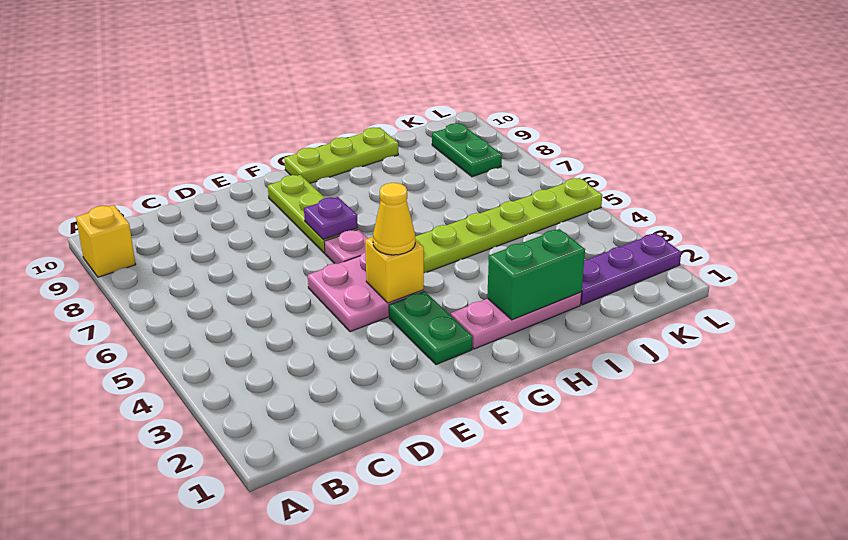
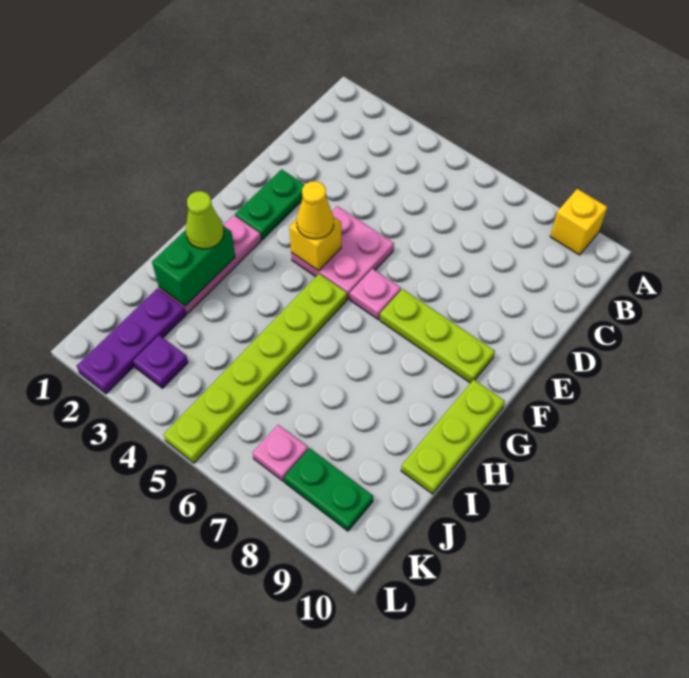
green plate F2:F3 level 1 -> green plate E2:F2 level 1
purple plate F7 level 2 -> purple plate K3 level 1
none -> lime cone H2 level 3
none -> pink plate K7 level 1

